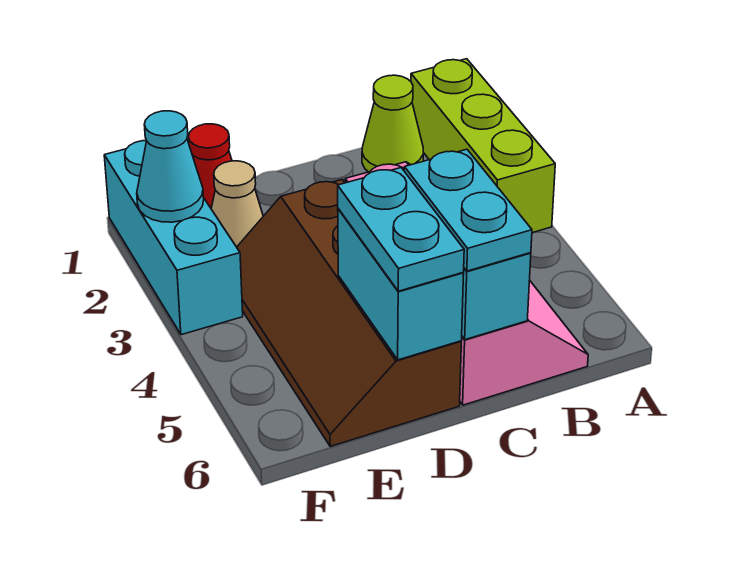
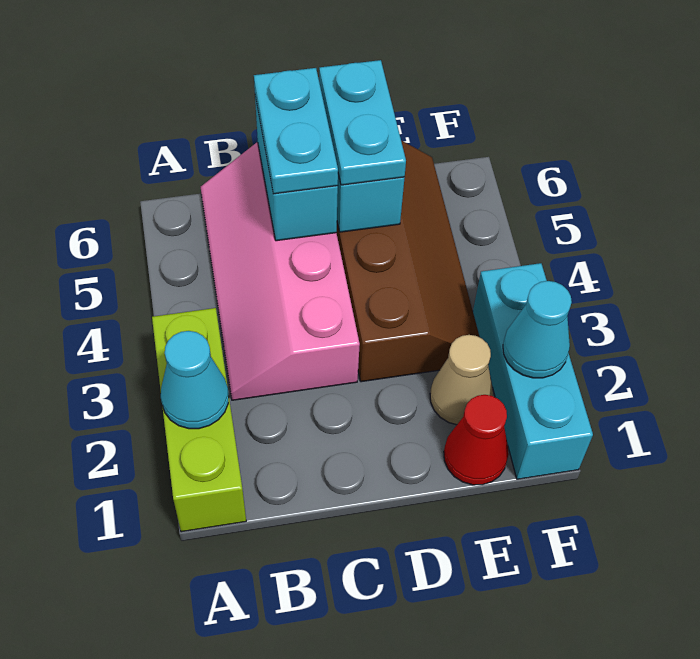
none -> cyan cone A2 level 2
lime cone B1 level 1 -> none

